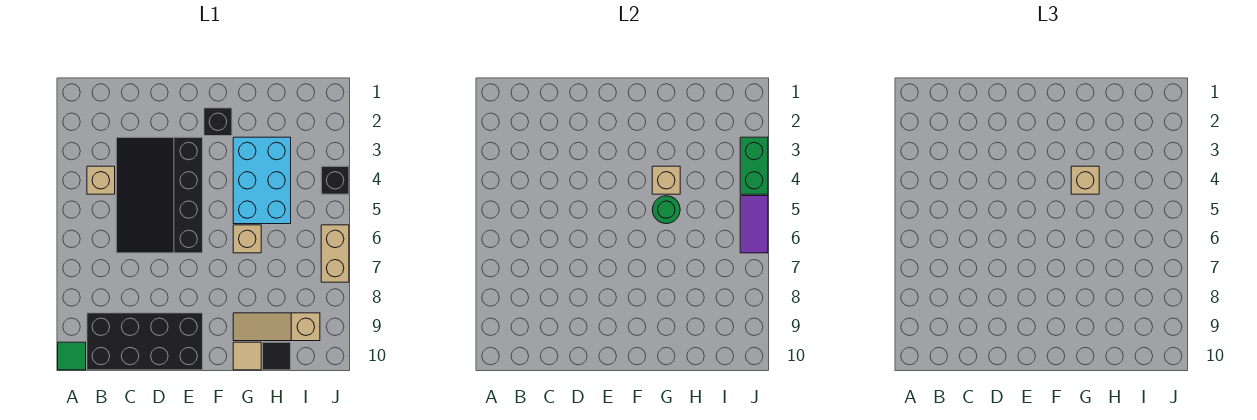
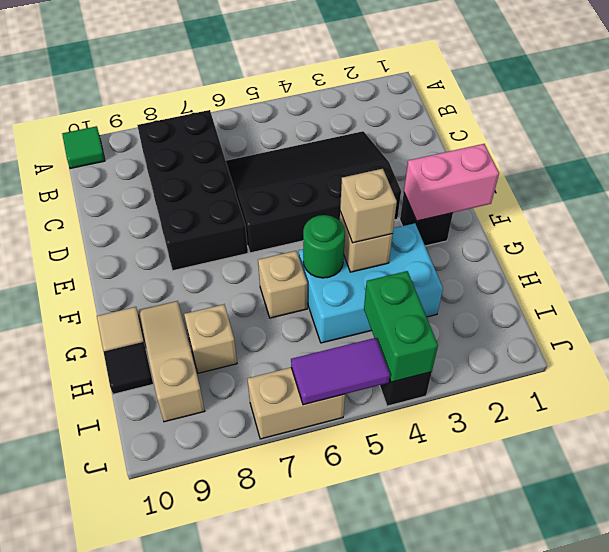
tan brick B4 level 1 -> tan brick H8 level 1
black brick B9:E10 level 1 -> black brick B7:E8 level 1
none -> pink brick F1:F2 level 2
green brick J3:J4 level 2 -> green brick I4:J4 level 2

